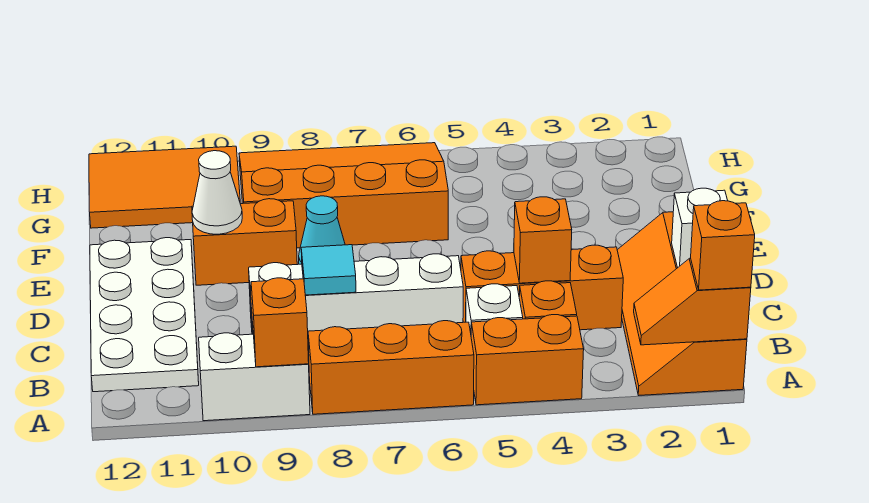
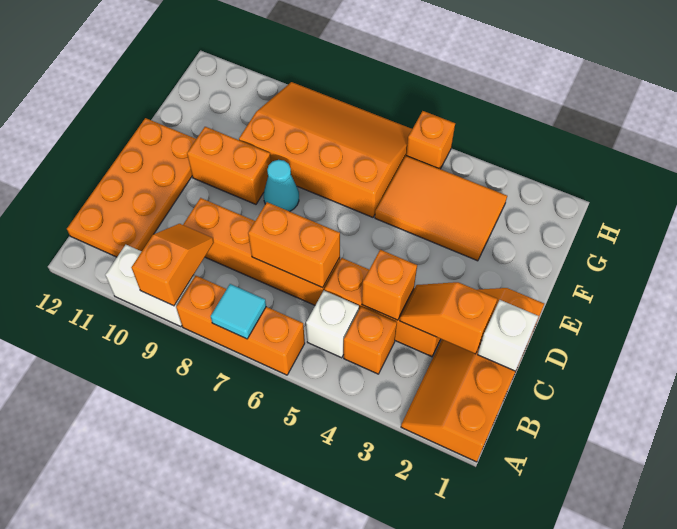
orange slope A1:A2 level 2 top 1 -> orange slope C2:C3 level 2 top 2
orange brick A1 level 3 -> orange brick H5 level 1
orange brick A4:A5 level 1 -> orange brick C6:C7 level 2
white plate B11:E12 level 1 -> orange plate B11:E12 level 1
white brick C6:C9 level 1 -> orange brick C6:C9 level 1
cyan tile C8 level 2 -> cyan tile A7 level 2
white cone E10 level 2 -> none
orange tile G10:H12 level 1 -> orange tile F3:G5 level 1

